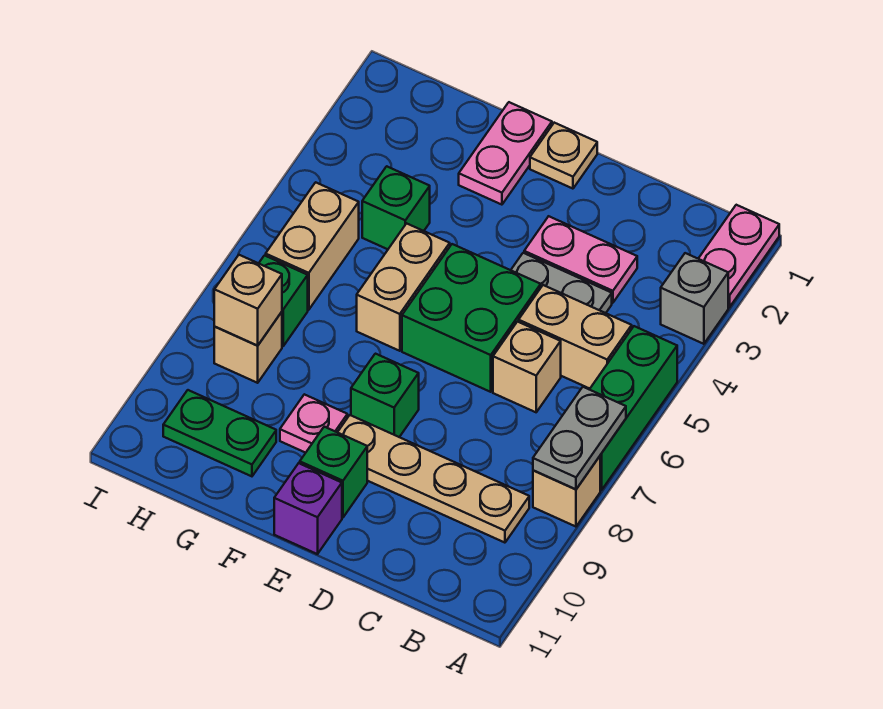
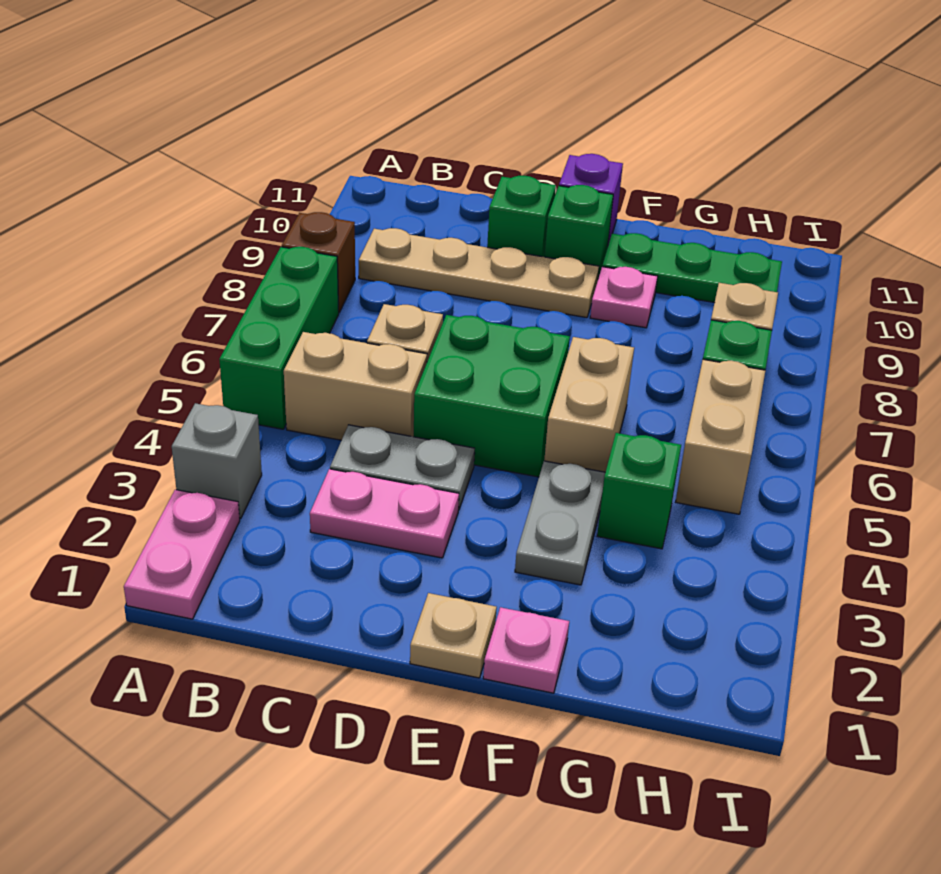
grey plate A7:A8 level 2 -> grey plate F3:F4 level 1
tan brick A8 level 1 -> brown brick A8 level 1
green brick E8 level 1 -> green brick D10 level 1
pink plate F1:F2 level 1 -> pink plate F1 level 1
green plate G10:H10 level 1 -> green plate F10:H10 level 1
tan brick H8 level 2 -> none

